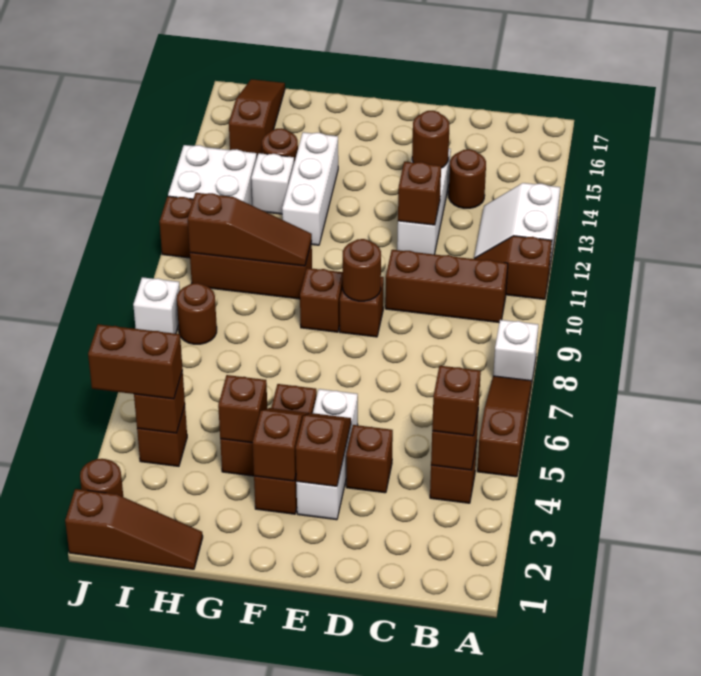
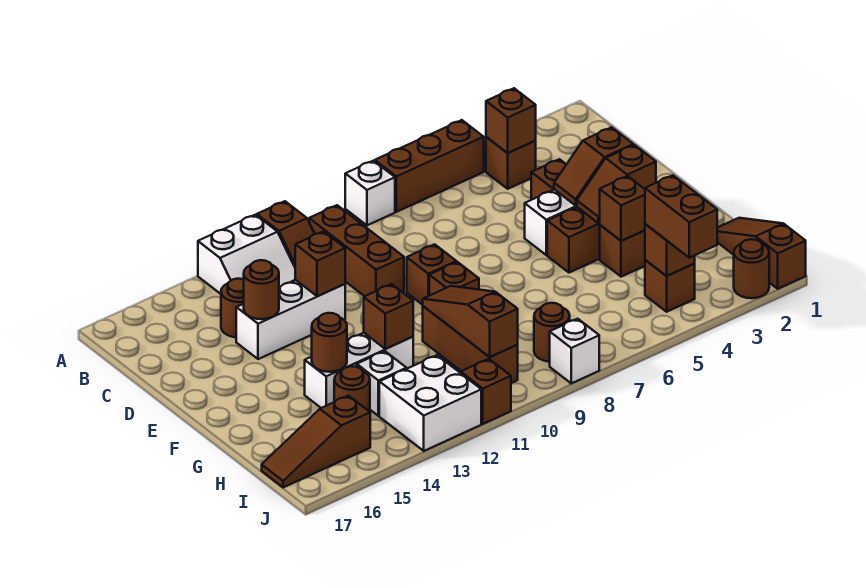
brown slope A5:A7 level 1 top 5 -> brown brick A5:A7 level 1
brown brick B4 level 3 -> brown brick G12 level 2
brown round brick E9 level 2 -> brown round brick G14 level 2

